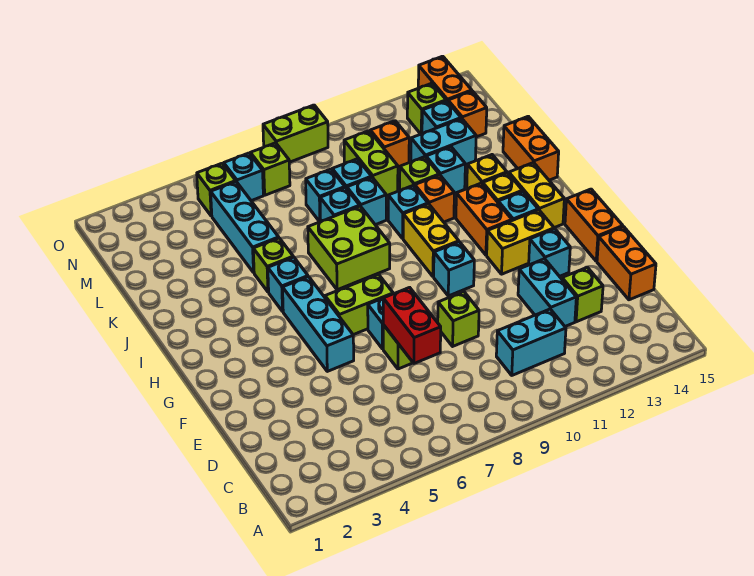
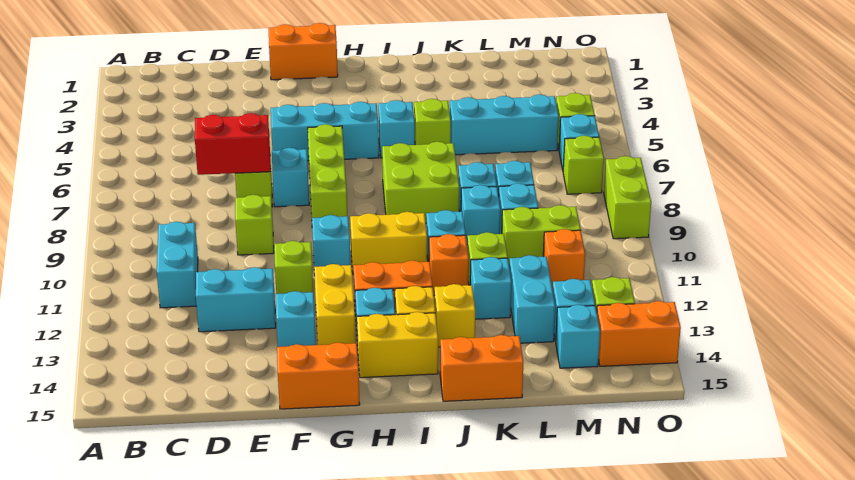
lime brick D13 level 1 -> lime brick F11 level 1
orange brick D15:E15 level 1 -> orange brick F1:G1 level 1
lime brick G6:G7 level 1 -> lime brick G6:G8 level 1
orange brick M14 level 1 -> cyan brick M14 level 1

